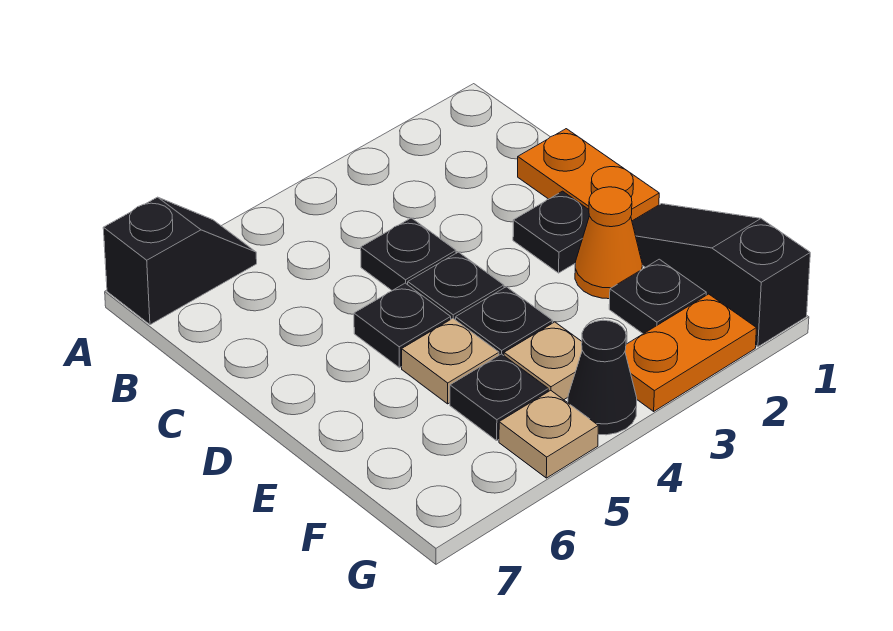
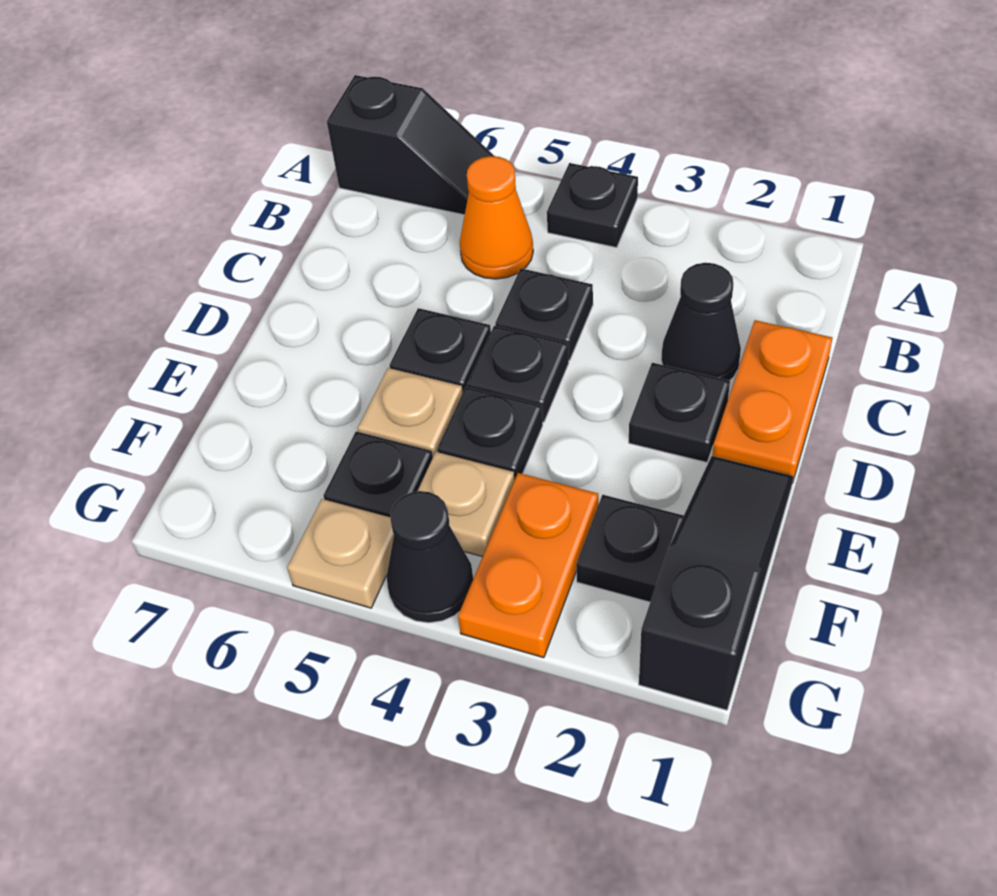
none -> black plate A4 level 1
none -> black cone C2 level 1
orange cone E2 level 1 -> orange cone B5 level 1
orange plate G2:G3 level 1 -> orange plate F3:G3 level 1

